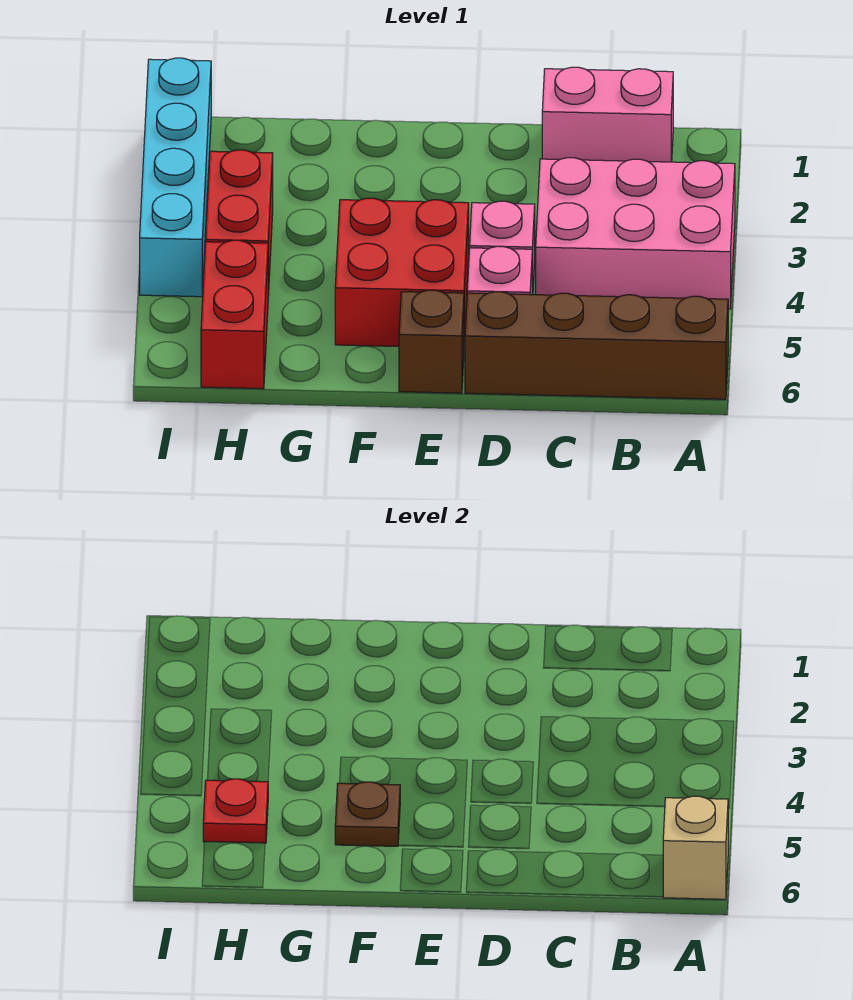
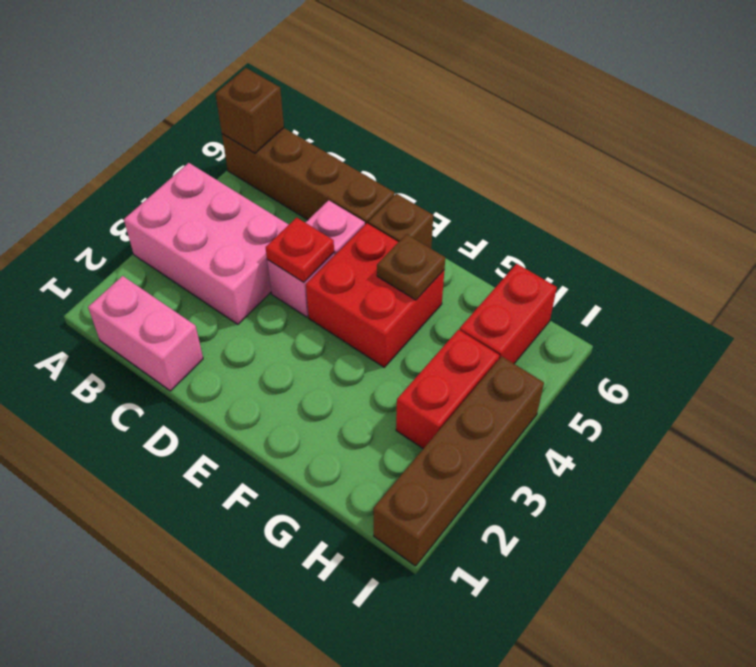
tan brick A6 level 2 -> brown brick A6 level 2
red plate H5 level 2 -> red plate D4 level 2
cyan brick I1:I4 level 1 -> brown brick I1:I4 level 1

